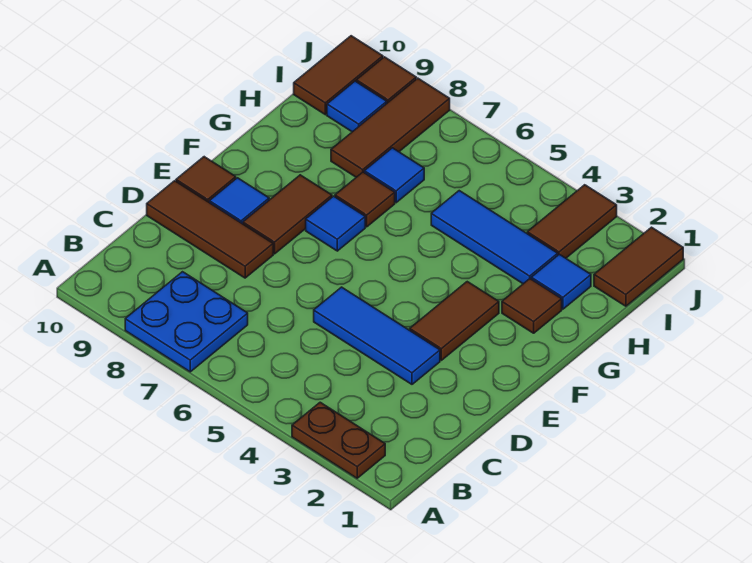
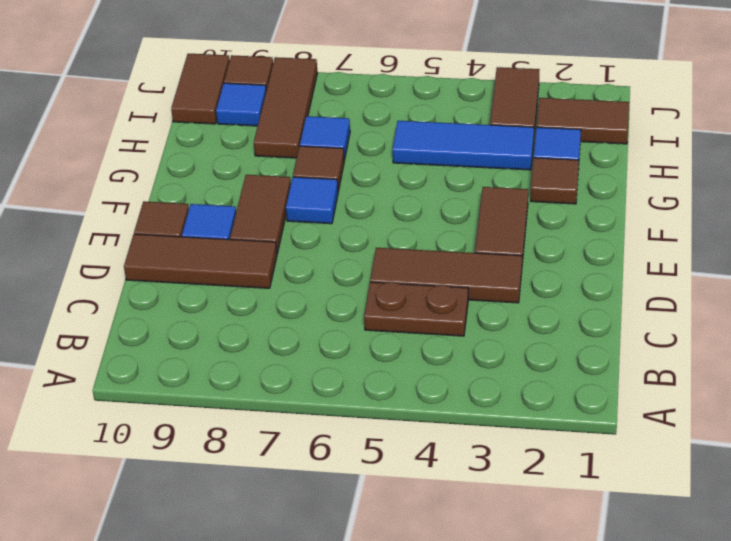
brown plate A2:A3 level 1 -> brown plate C4:C5 level 1
blue plate A7:B8 level 1 -> none
blue tile D3:D5 level 1 -> brown tile D3:D5 level 1
brown tile I1:J1 level 1 -> brown tile I1:I2 level 1

